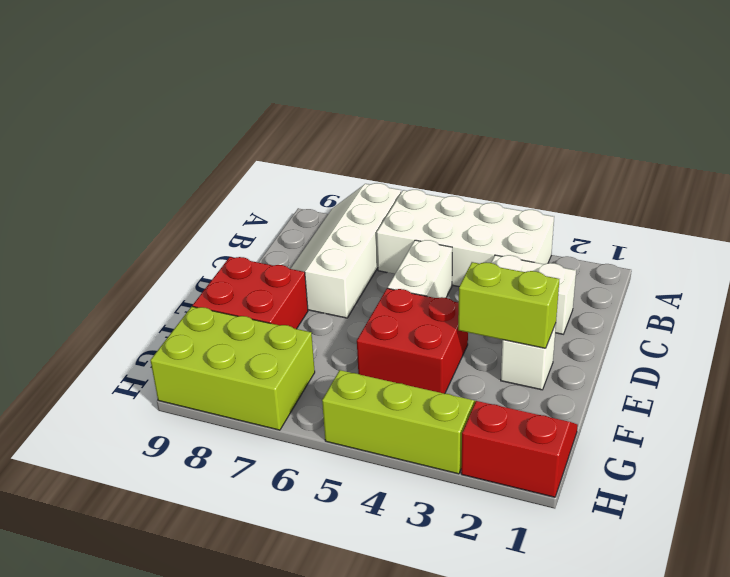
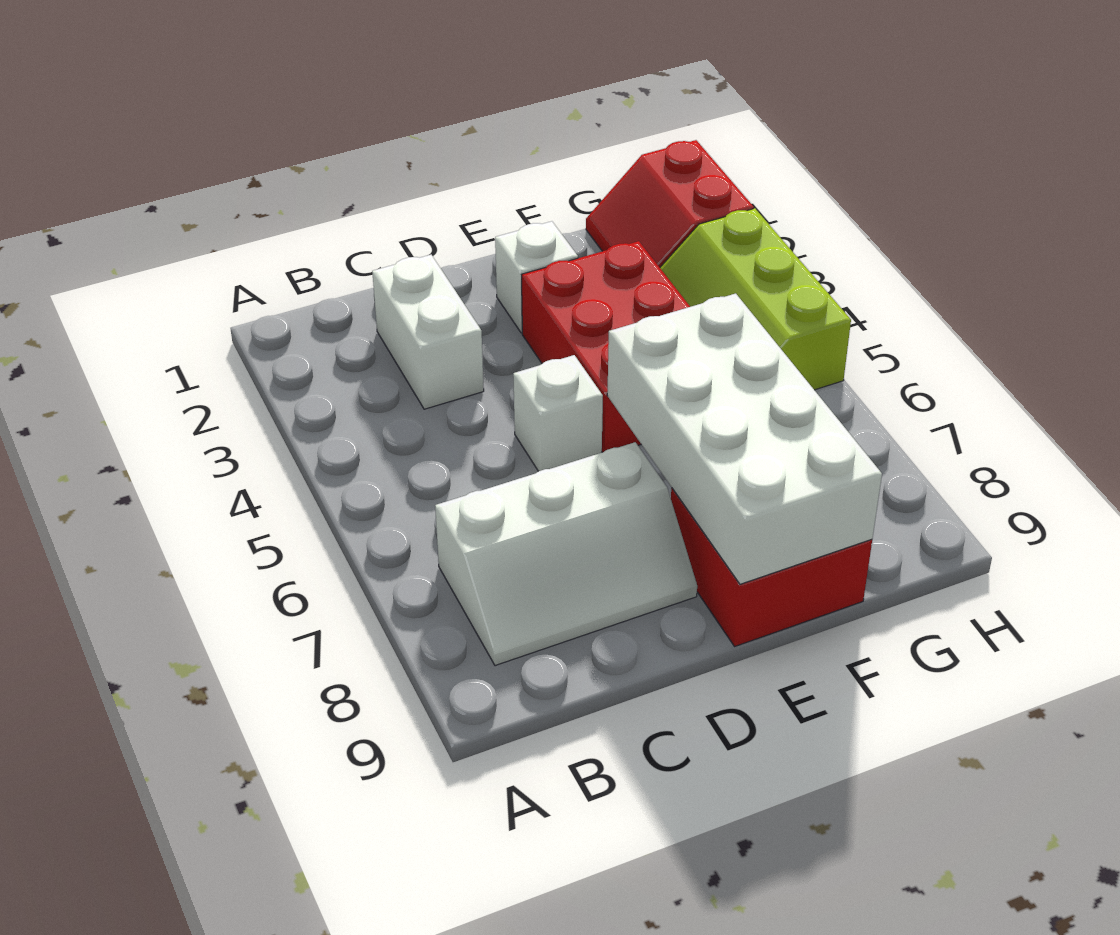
white brick A3:B6 level 1 -> white brick E6:F9 level 2
white slope A7:D8 level 1 top 7 -> white slope B7:D8 level 1 top 7
white brick C5:D5 level 1 -> white brick D5 level 1
lime brick E2:E3 level 2 -> none
red brick E4:F5 level 1 -> red brick E3:F5 level 1
lime brick G7:H9 level 1 -> none

